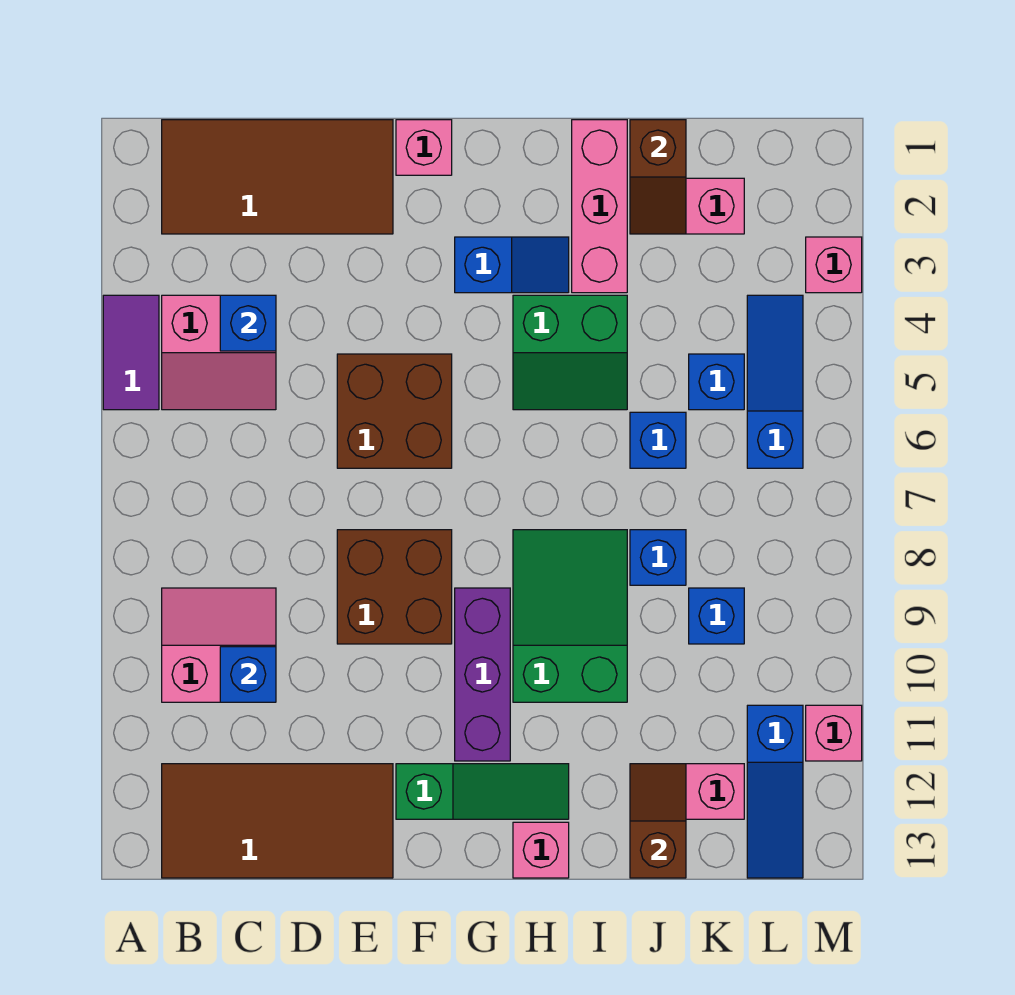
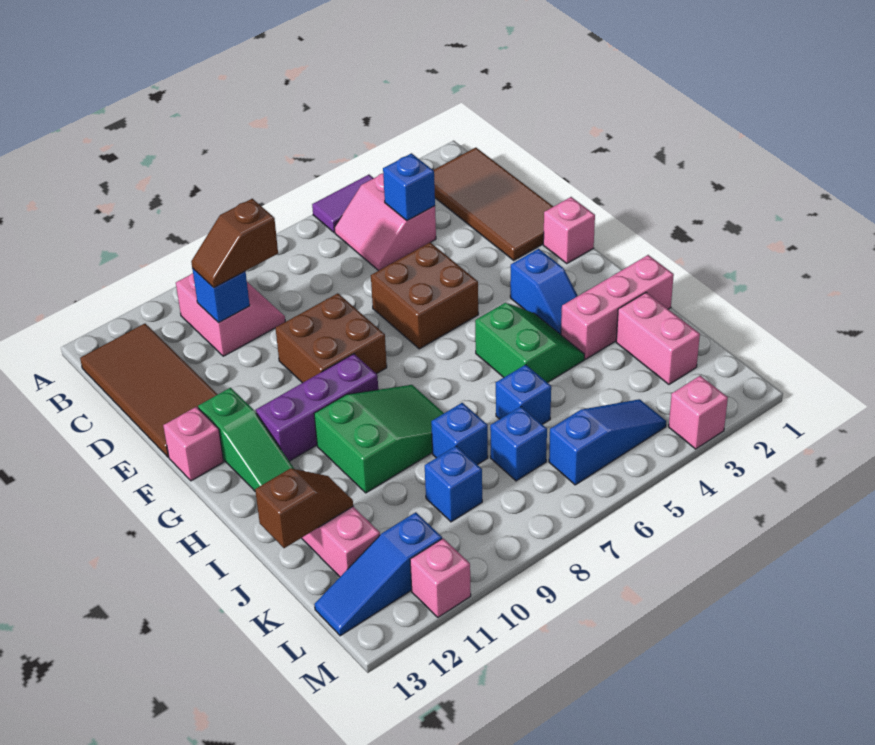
green slope H4:I5 level 1 top 4 -> green slope H4:I5 level 1 top 5
pink brick H13 level 1 -> pink brick F13 level 1
brown slope J1:J2 level 2 top 1 -> brown slope C9:C10 level 3 top 9
blue brick K5 level 1 -> blue brick K7 level 1

